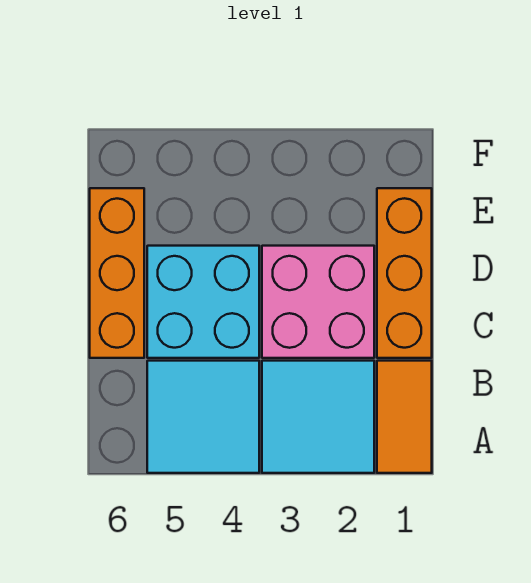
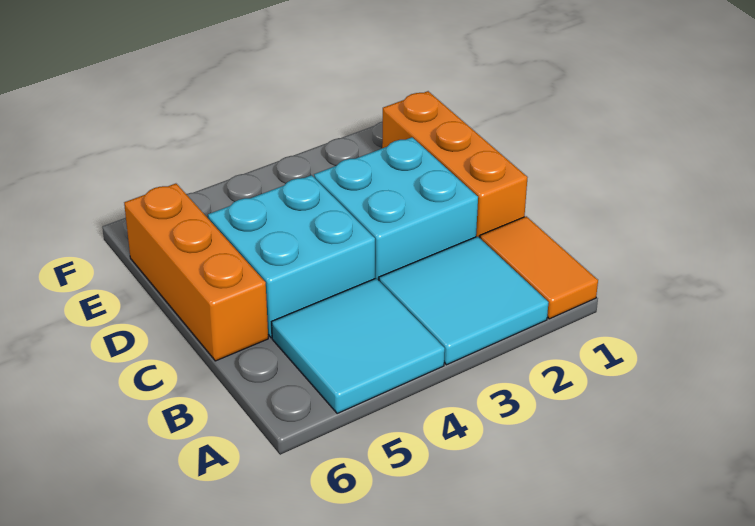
pink brick C2:D3 level 1 -> cyan brick C2:D3 level 1

